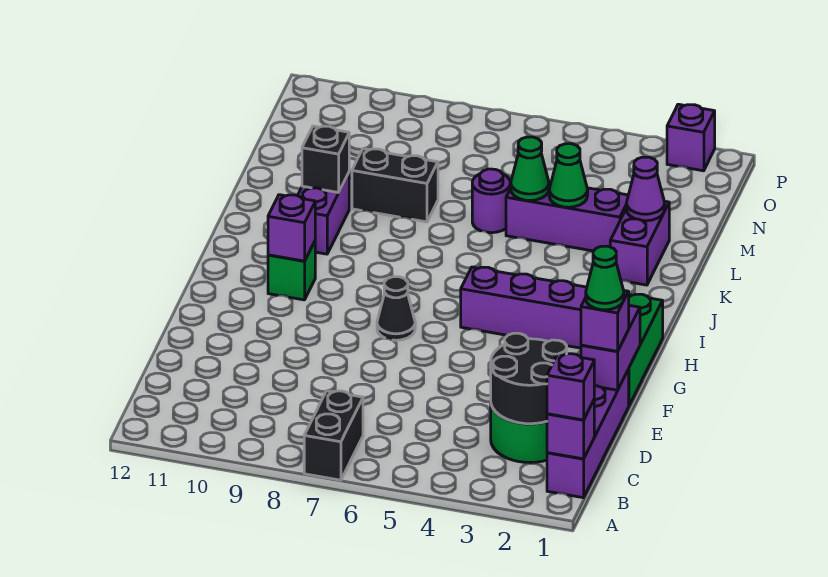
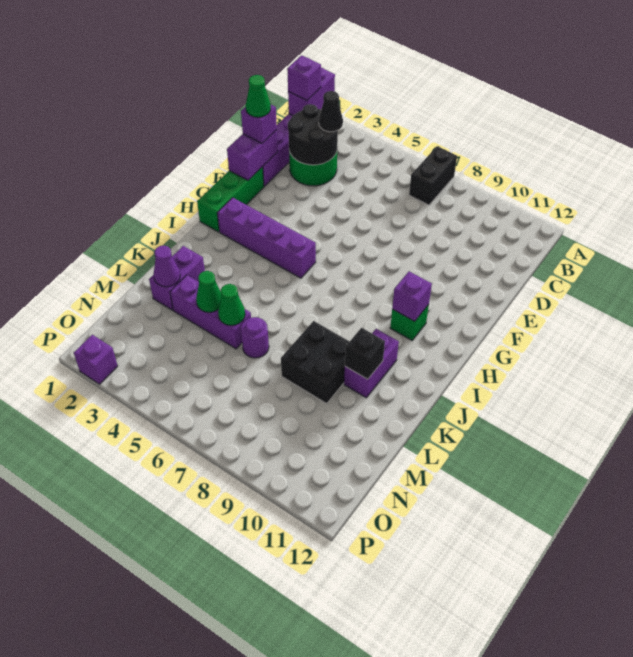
purple brick B1 level 2 -> purple brick A1:B1 level 2
black cone G7 level 1 -> black cone C3 level 3
black brick L8:L9 level 1 -> black brick K8:L9 level 1

